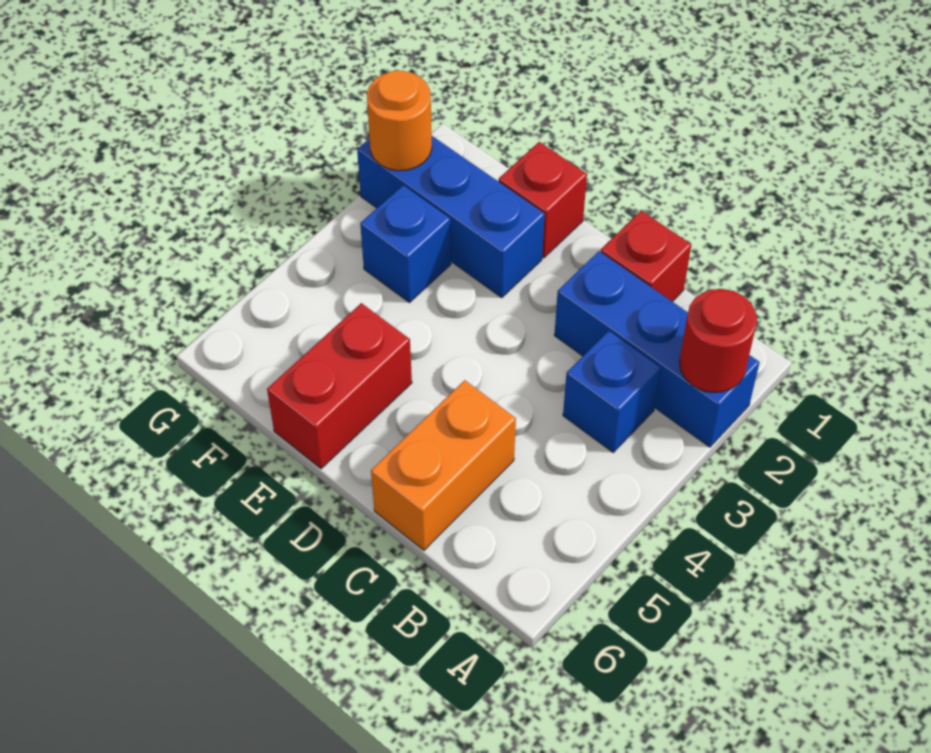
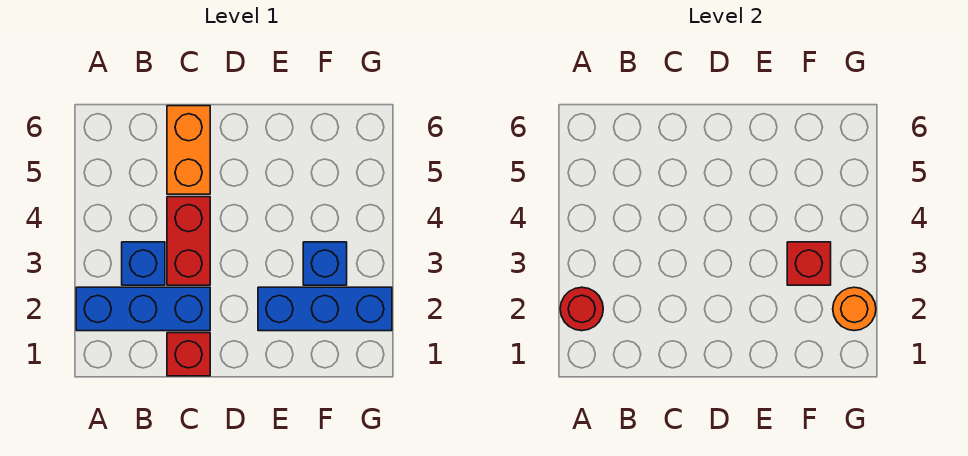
red brick E1 level 1 -> red brick F3 level 2
red brick E5:E6 level 1 -> red brick C3:C4 level 1

